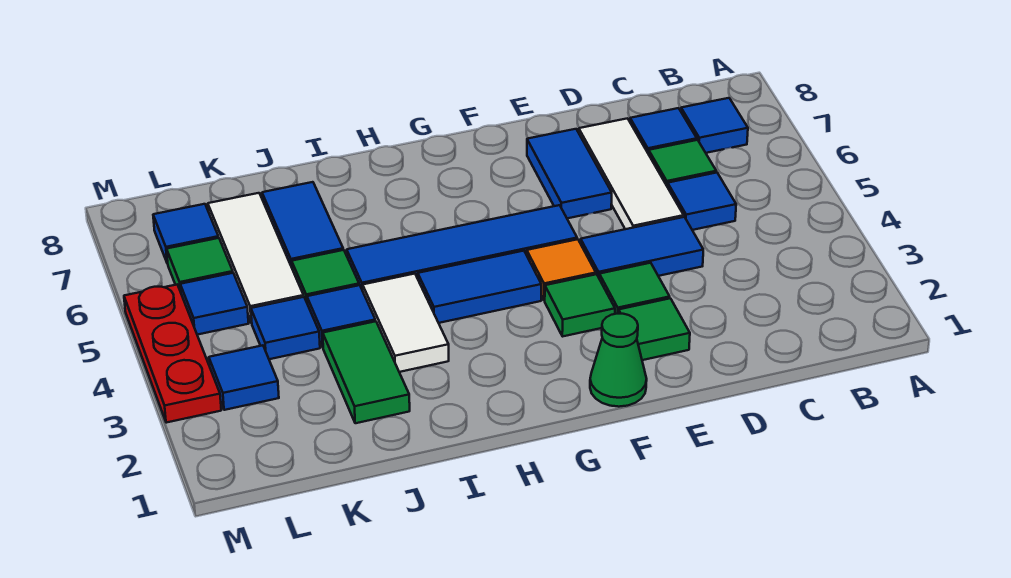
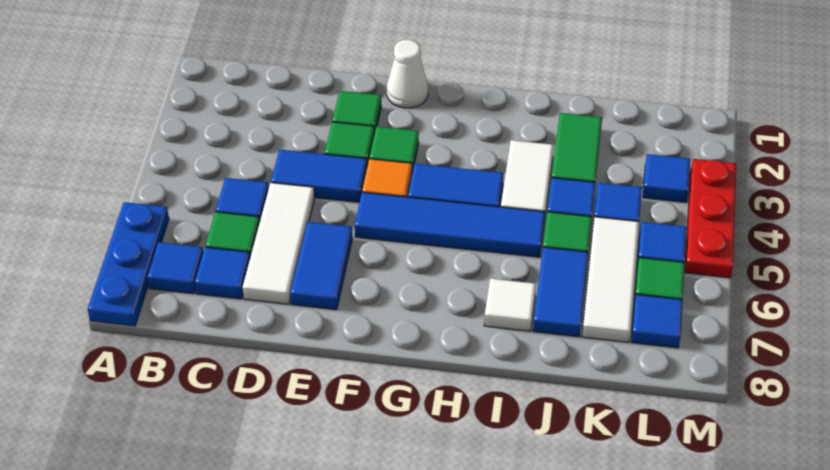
none -> blue plate A6:A8 level 1
green cone F1 level 1 -> white cone F1 level 1
none -> white tile I7 level 1

